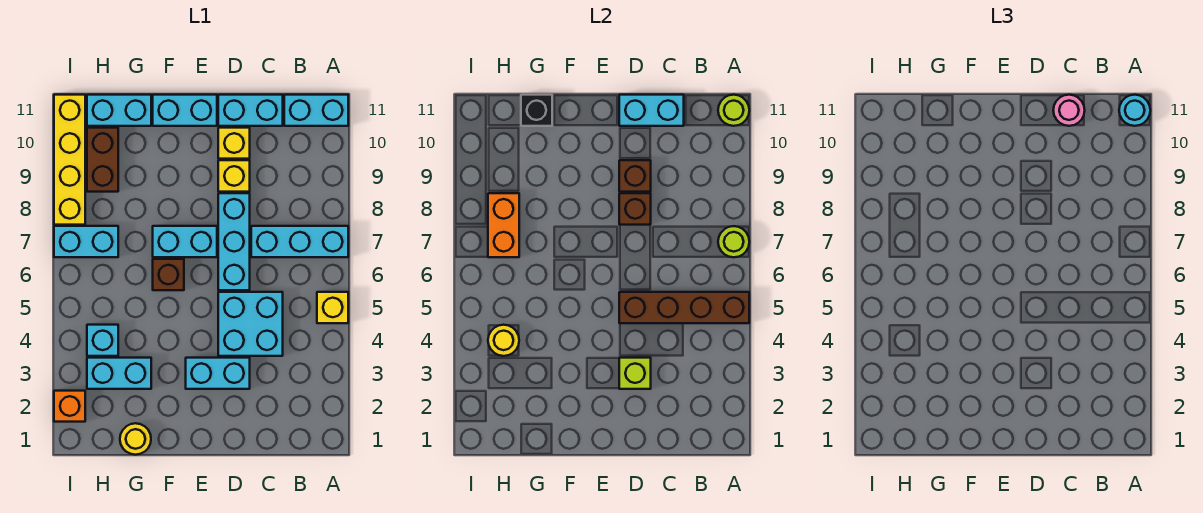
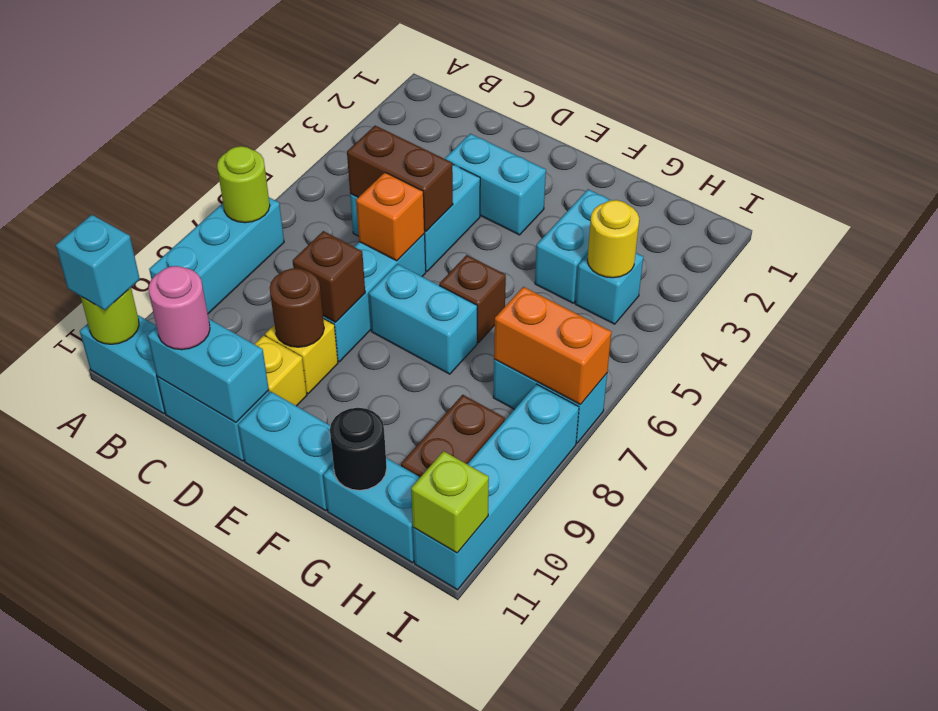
yellow brick A5 level 1 -> none
brown brick A5:D5 level 2 -> brown brick C5:D5 level 2
cyan brick A7:C7 level 1 -> cyan brick A7:A9 level 1
cyan round brick A11 level 3 -> cyan brick A11 level 3
lime brick D3 level 2 -> lime brick I11 level 2
brown brick D9 level 2 -> brown round brick D9 level 2
yellow round brick G1 level 1 -> none
cyan brick G3:H3 level 1 -> cyan brick G3:G4 level 1
black brick G11 level 2 -> black round brick G11 level 2
orange brick H7:H8 level 2 -> orange brick H7:I7 level 2
orange brick I2 level 1 -> orange brick D6 level 2
yellow brick I8:I11 level 1 -> cyan brick I8:I11 level 1

